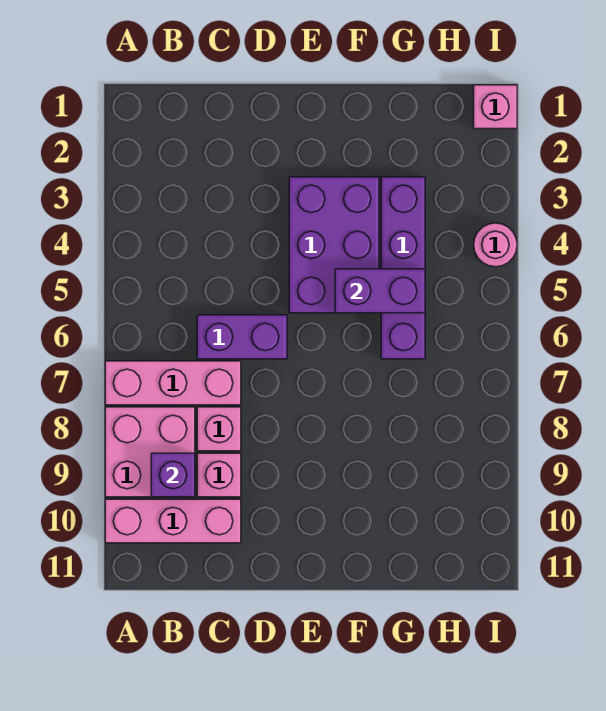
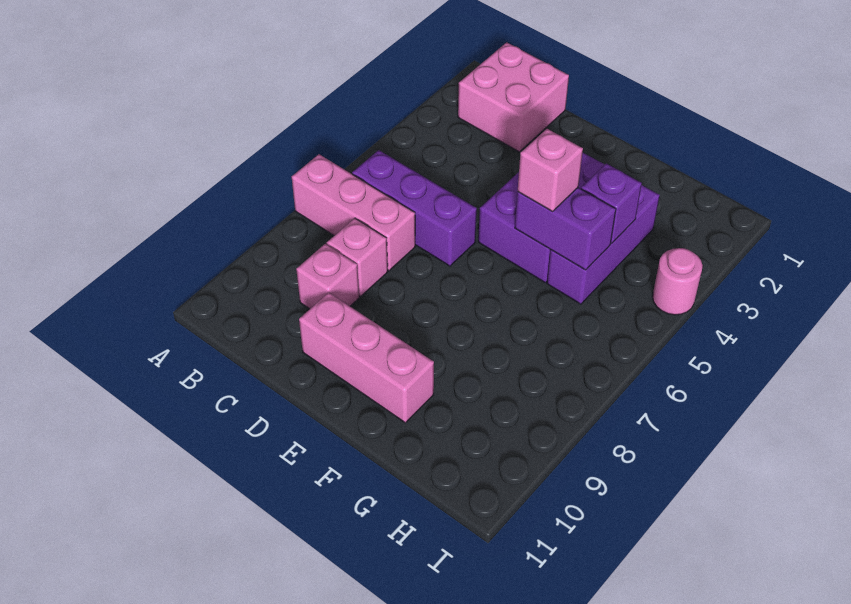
pink brick A8:B9 level 1 -> pink brick B1:C2 level 1
pink brick A10:C10 level 1 -> pink brick D10:F10 level 1
purple brick B9 level 2 -> purple brick G4 level 2
purple brick C6:D6 level 1 -> purple brick B6:D6 level 1
purple brick G3:G6 level 1 -> purple brick G3:G5 level 1
pink brick I1 level 1 -> pink brick F5 level 3

